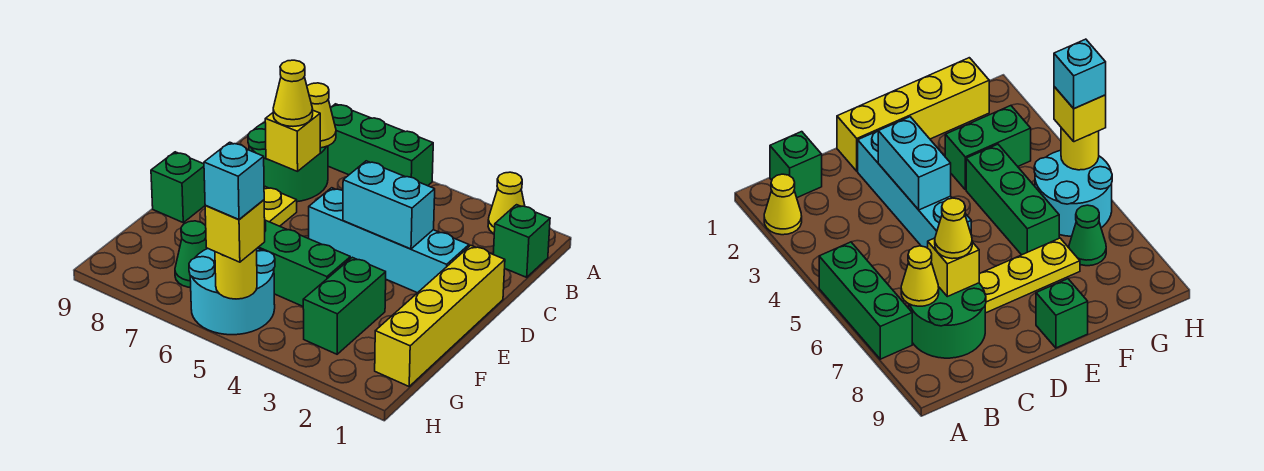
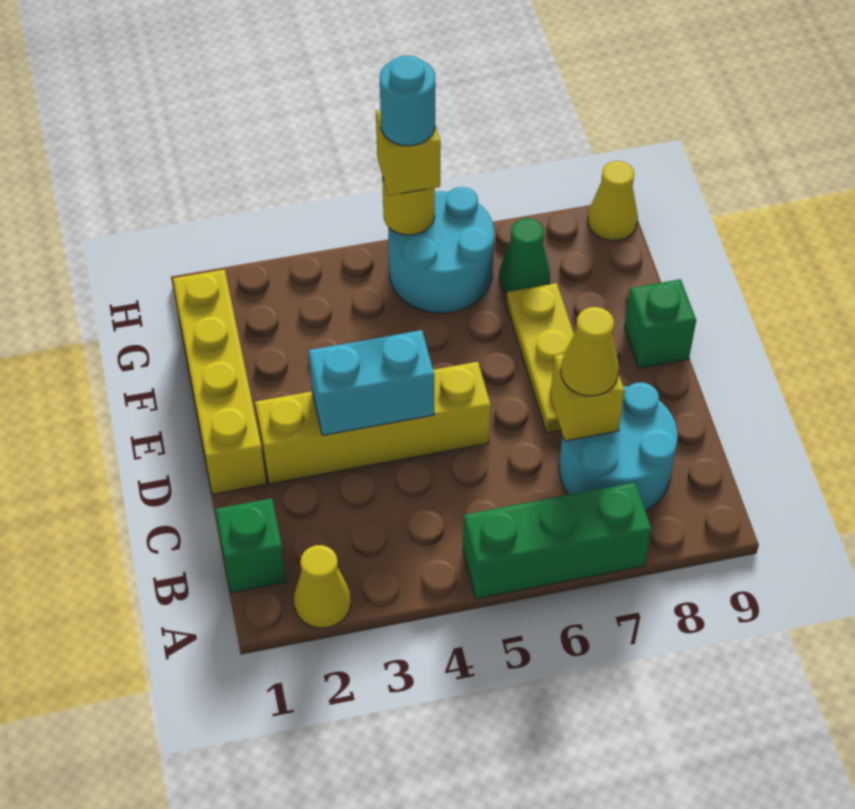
green round brick B7:C8 level 1 -> cyan round brick B7:C8 level 1
yellow cone B7 level 2 -> yellow cone H9 level 1
cyan brick D2:D5 level 1 -> yellow brick D2:D5 level 1
green brick F3:G3 level 1 -> none
green brick F4:F6 level 1 -> none
cyan brick H5 level 4 -> cyan round brick H5 level 4

